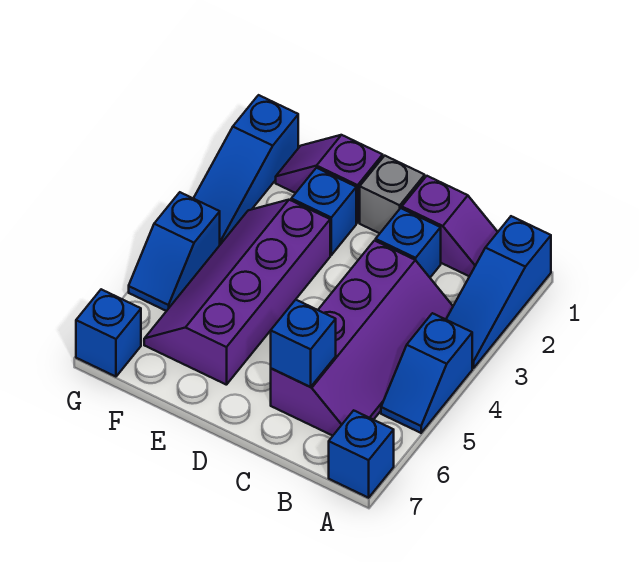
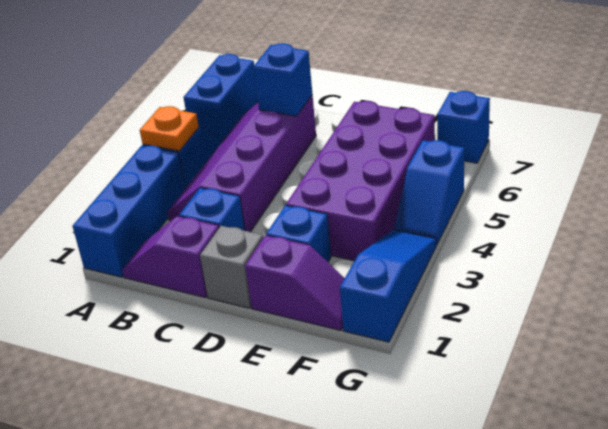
blue slope A1:A3 level 1 top 1 -> blue brick A1:A3 level 1
none -> orange plate A4 level 2
blue brick A7 level 1 -> blue brick A6:A7 level 1
purple slope E3:F6 level 1 top E -> purple brick E3:F6 level 1
blue slope G4:G5 level 1 top 4 -> blue slope G4:G5 level 1 top 5

